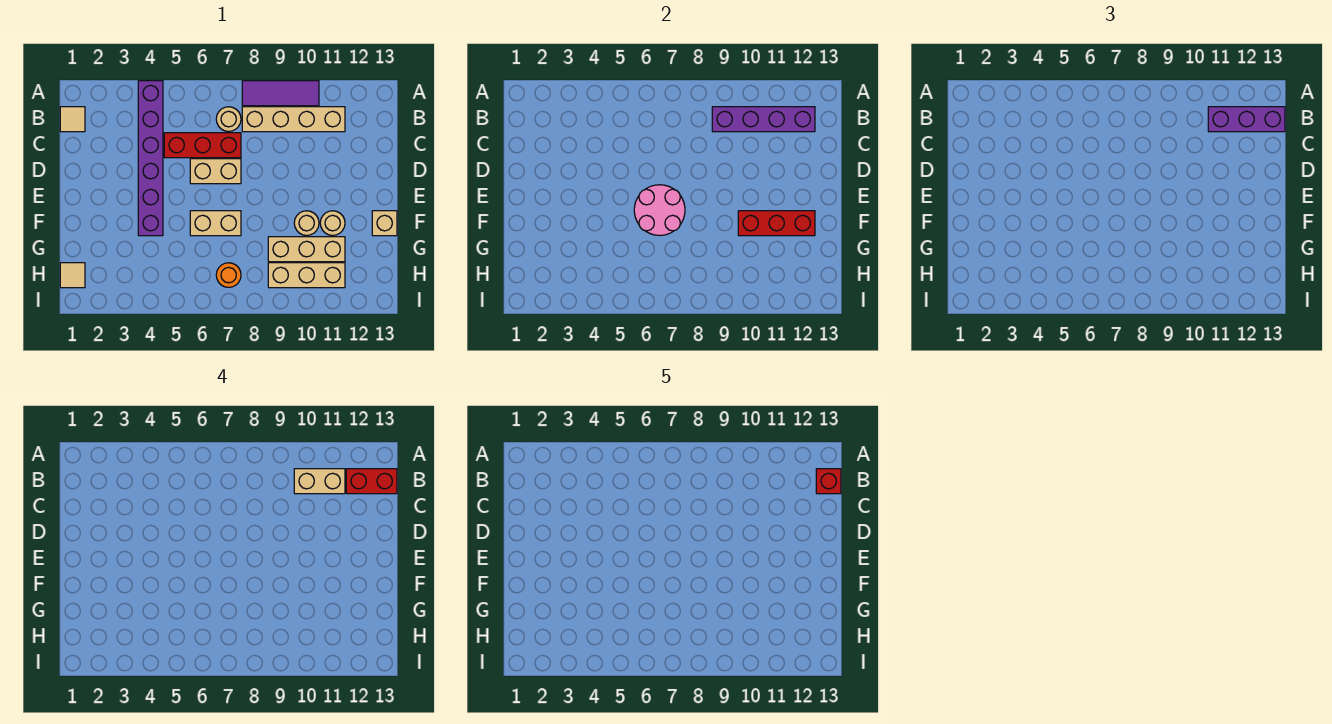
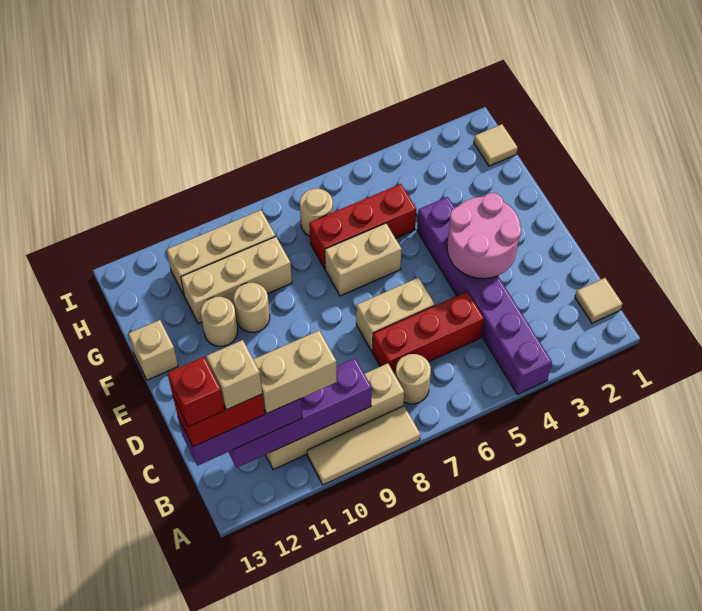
purple tile A8:A10 level 1 -> tan tile A8:A10 level 1
none -> tan brick B12 level 5
pink round brick E6:F7 level 2 -> pink round brick D3:E4 level 2
red brick F10:F12 level 2 -> red brick G5:G7 level 1
orange round brick H7 level 1 -> tan round brick H7 level 1

